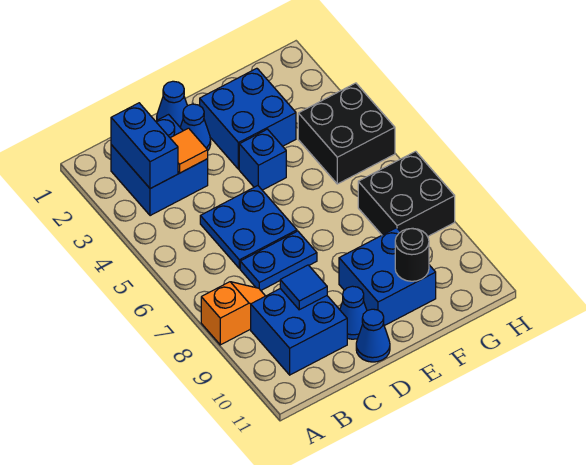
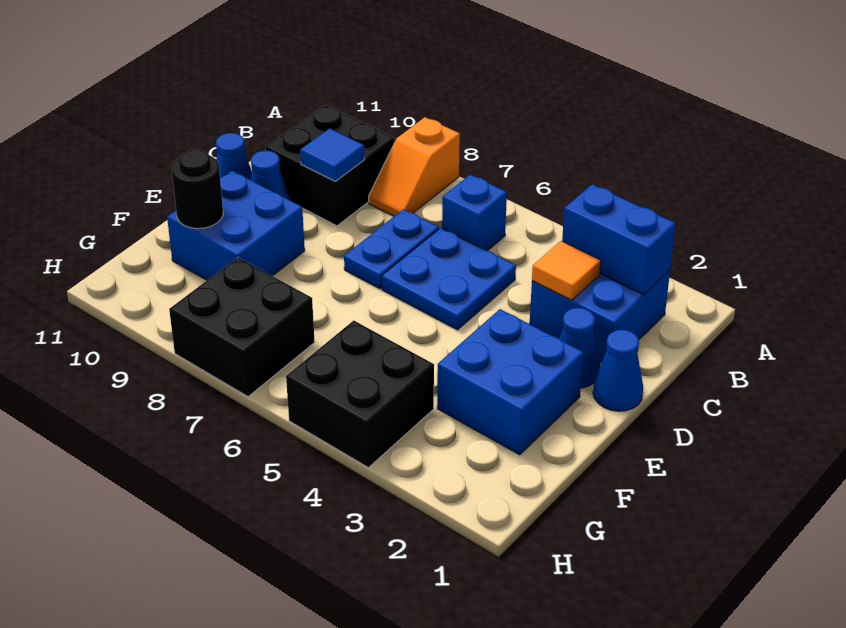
blue brick B9:C10 level 1 -> black brick B9:C10 level 1
blue brick E4 level 1 -> blue brick B6 level 1

